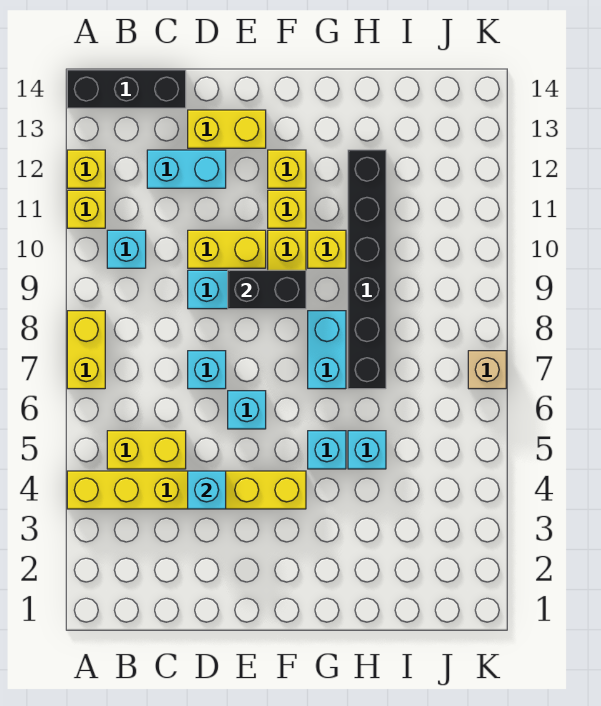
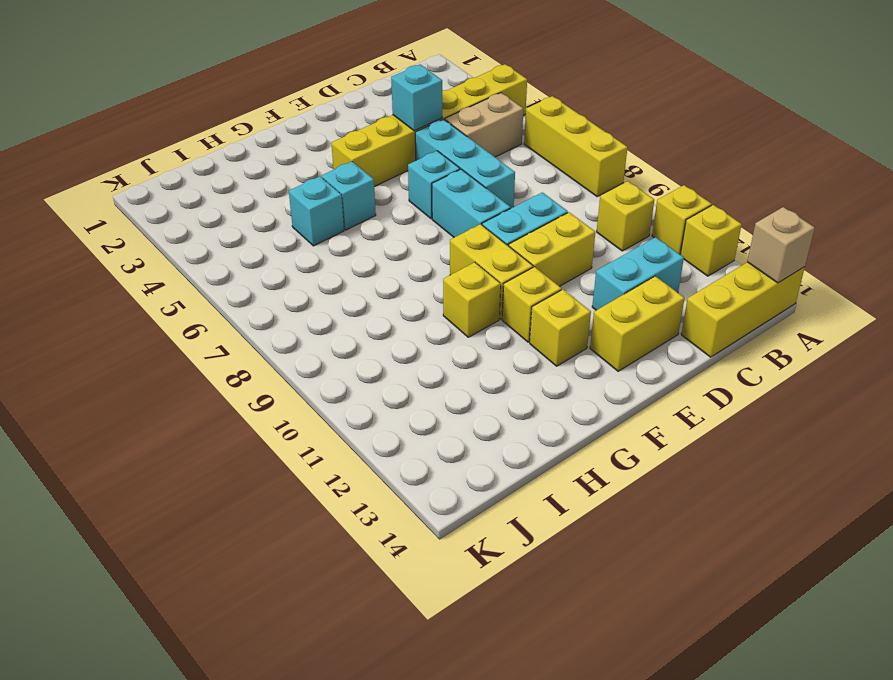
yellow brick A7:A8 level 1 -> yellow brick A6:A8 level 1
black brick A14:C14 level 1 -> yellow brick A14:C14 level 1
yellow brick B5:C5 level 1 -> tan brick B5:C5 level 1
cyan brick B10 level 1 -> yellow brick B10 level 1
cyan brick D7 level 1 -> cyan brick D5:D7 level 1
black brick E9:F9 level 2 -> none
cyan brick G7:G8 level 1 -> cyan brick E7:E8 level 1
black brick H7:H12 level 1 -> none
tan brick K7 level 1 -> tan brick A14 level 2

